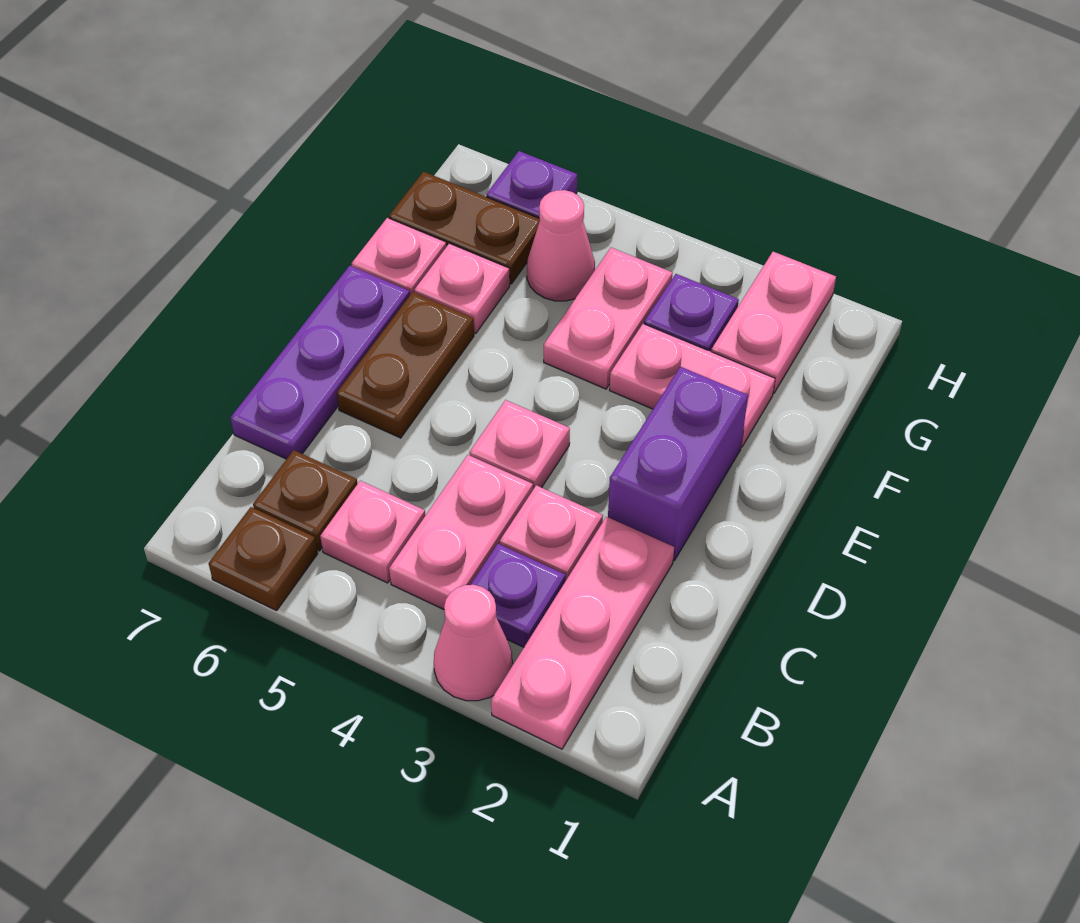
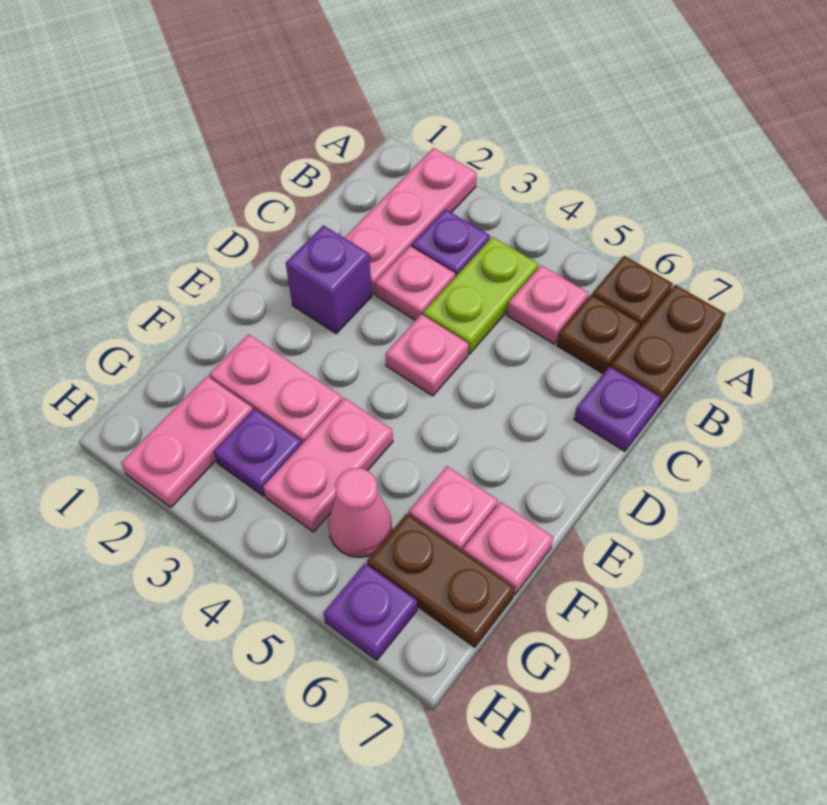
pink cone A3 level 1 -> none
pink plate B4:C4 level 1 -> lime plate B4:C4 level 1
purple plate C7:E7 level 1 -> purple plate C7 level 1
purple brick D2:E2 level 1 -> purple brick D2 level 1
brown plate D6:E6 level 1 -> brown plate A7:B7 level 1

